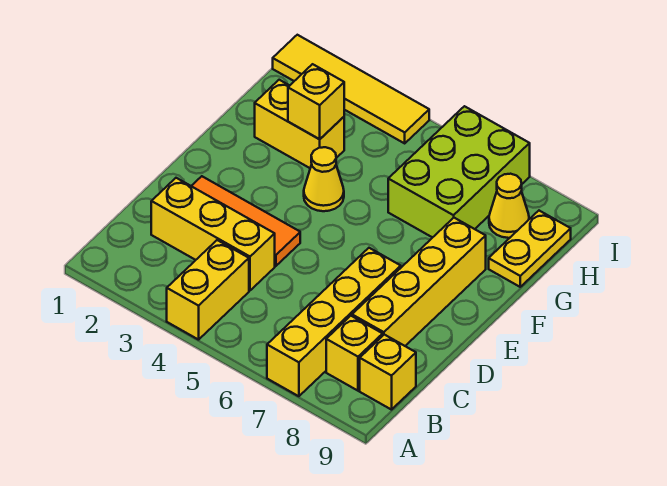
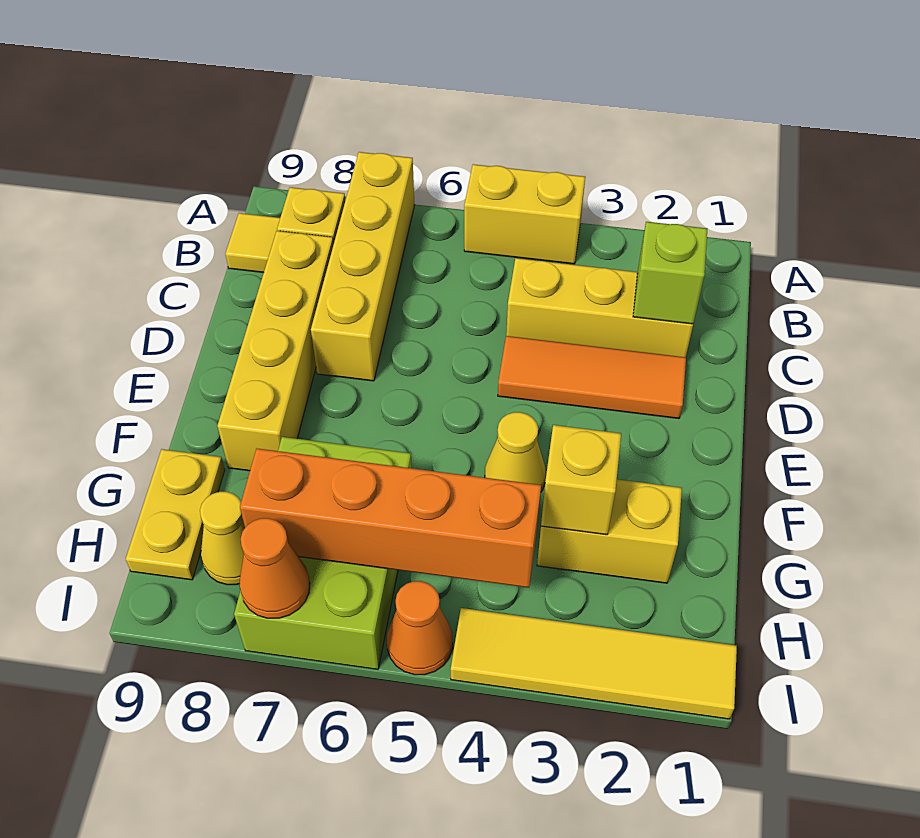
yellow brick A4:B4 level 1 -> yellow brick A4:A5 level 1
yellow brick B9 level 1 -> yellow tile B9 level 1
none -> lime brick C2 level 2
none -> orange brick H4:H7 level 2
none -> orange cone I5 level 1
none -> orange cone I7 level 2

